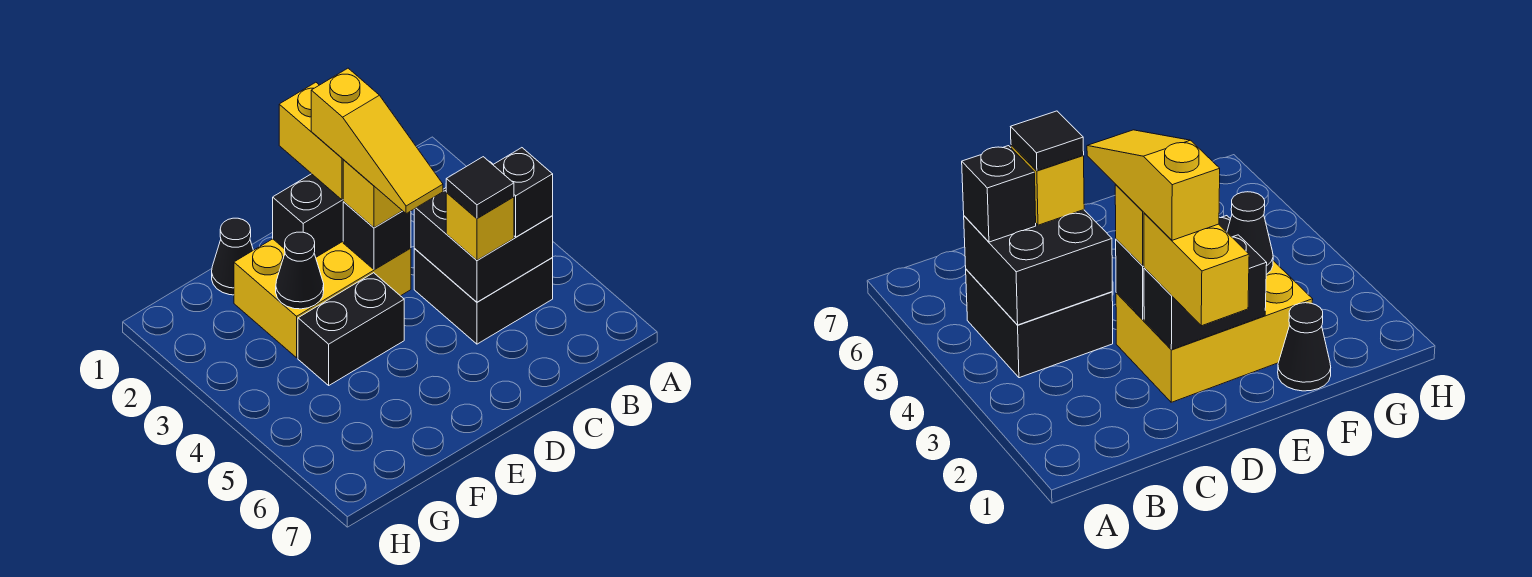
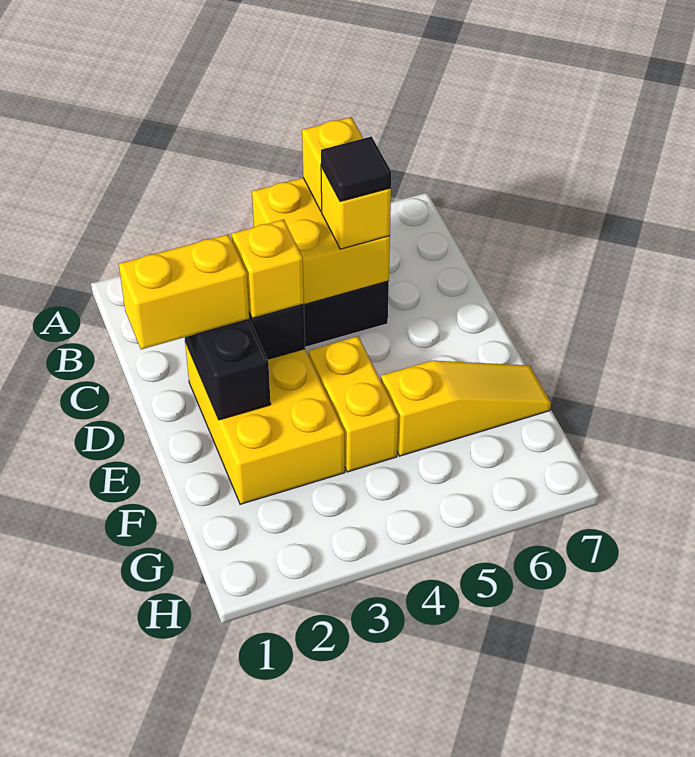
black brick B4:C5 level 2 -> yellow brick B4:C5 level 2
black brick B5 level 3 -> yellow brick B5 level 3
yellow slope D2:D4 level 4 top 2 -> yellow slope F5:F7 level 1 top 5
black brick E4:F4 level 1 -> yellow brick E4:F4 level 1
black cone F1 level 1 -> none
black cone F3 level 2 -> none

